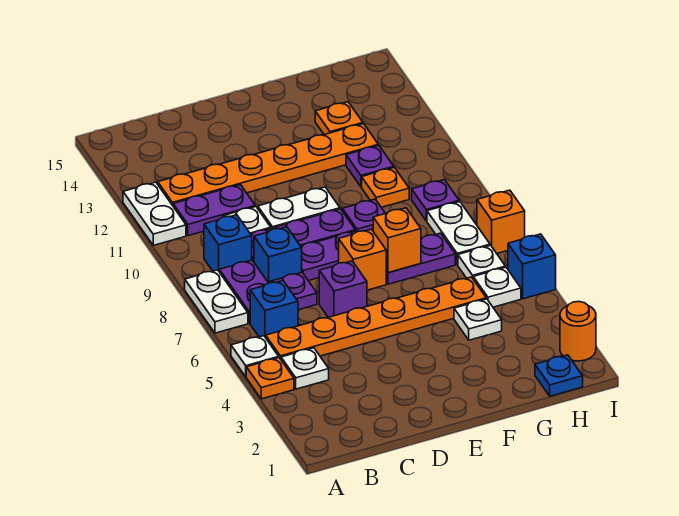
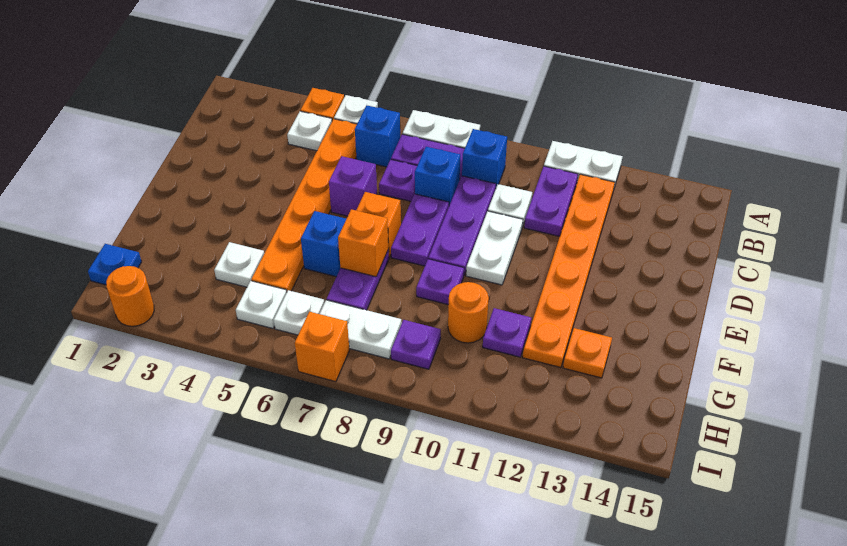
orange plate G10 level 1 -> orange round brick G10 level 1
blue brick I5 level 1 -> blue brick F6 level 1

